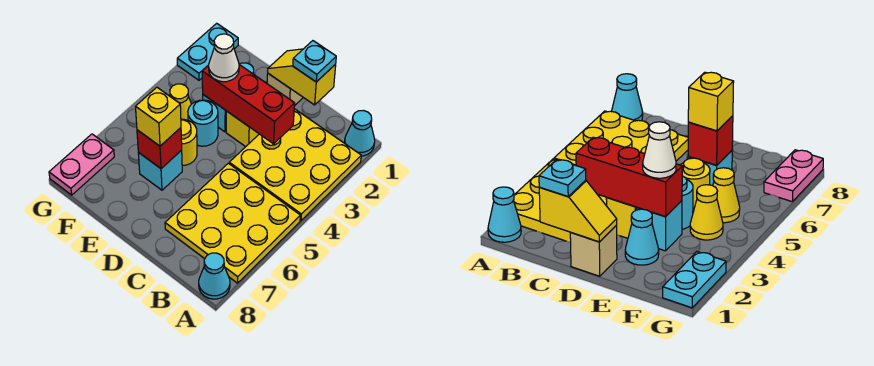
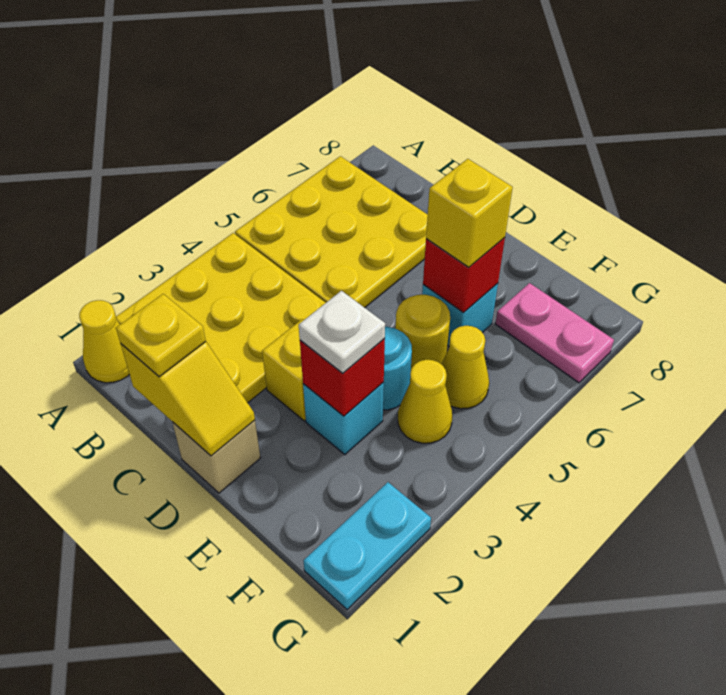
cyan cone A1 level 1 -> yellow cone A1 level 1
cyan cone A8 level 1 -> none
cyan plate C1 level 3 -> yellow plate C1 level 3
red brick C3:E3 level 2 -> red brick E3 level 2
cyan cone E2 level 1 -> none
white cone E3 level 3 -> white plate E3 level 3
pink plate G7:G8 level 1 -> pink plate F7:G7 level 1

